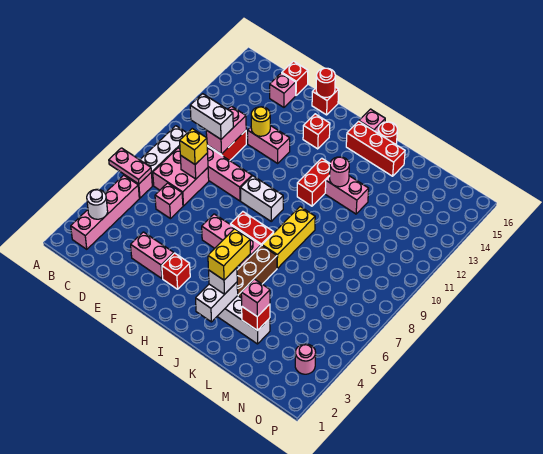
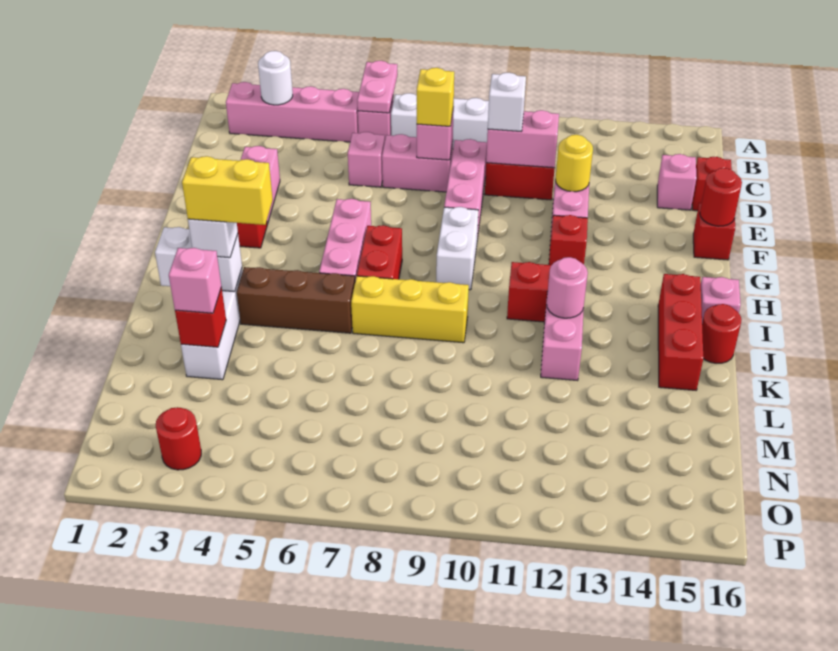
pink brick C7:D8 level 1 -> pink brick D7:D8 level 1
white brick C10:D10 level 3 -> white brick D10 level 3
red brick G14 level 1 -> red brick G12 level 1
pink round brick O3 level 1 -> red round brick O3 level 1

